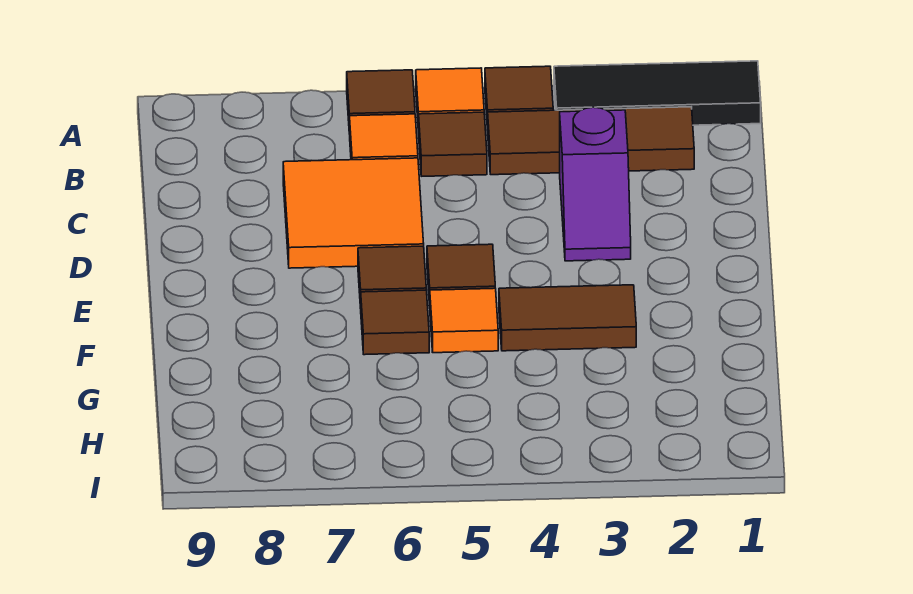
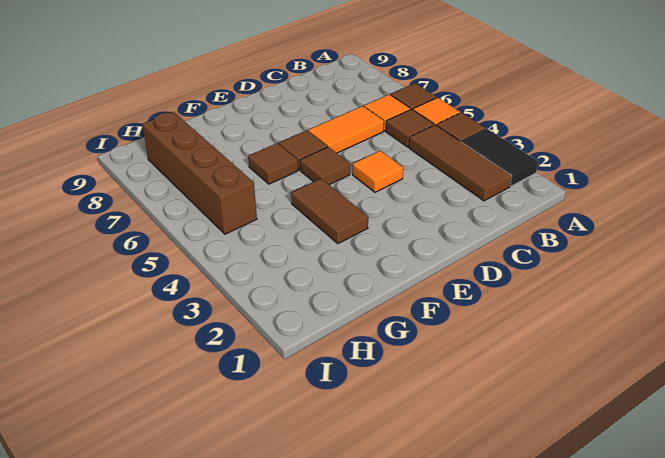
black tile A1:A3 level 1 -> black tile A2:A3 level 1
purple slope C3:D3 level 1 top C -> none
orange tile C6:D7 level 1 -> orange tile C6:D6 level 1
orange tile F5 level 1 -> orange tile D4 level 1
none -> brown brick H5:H8 level 1

